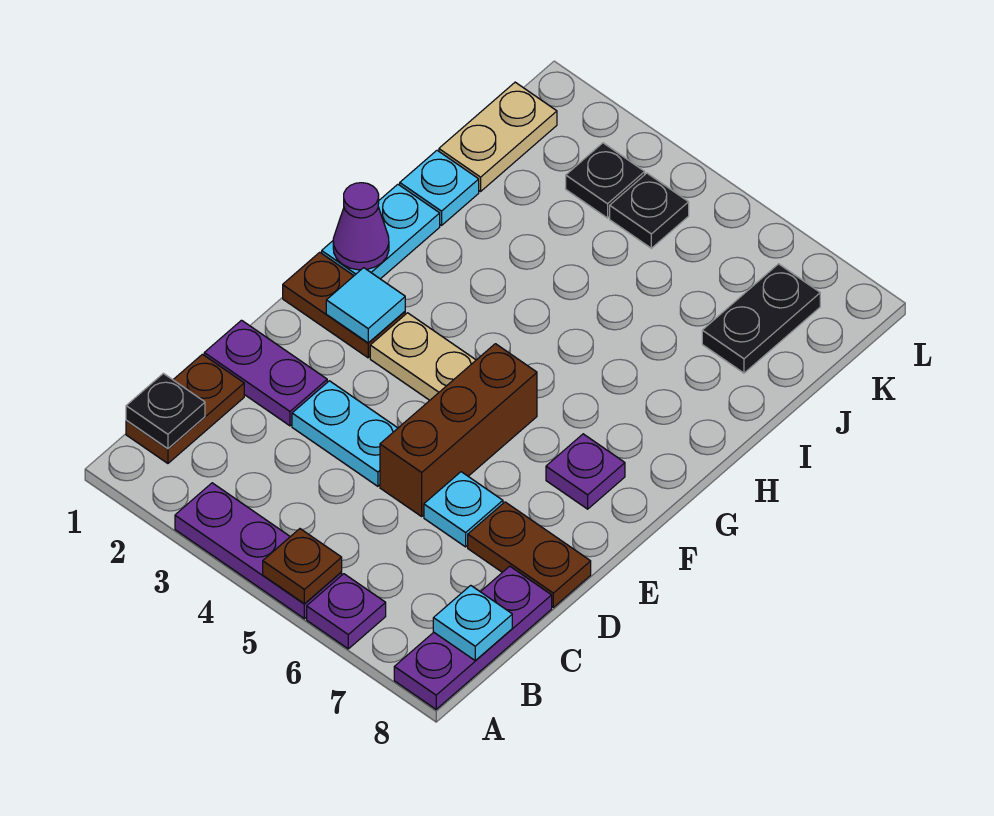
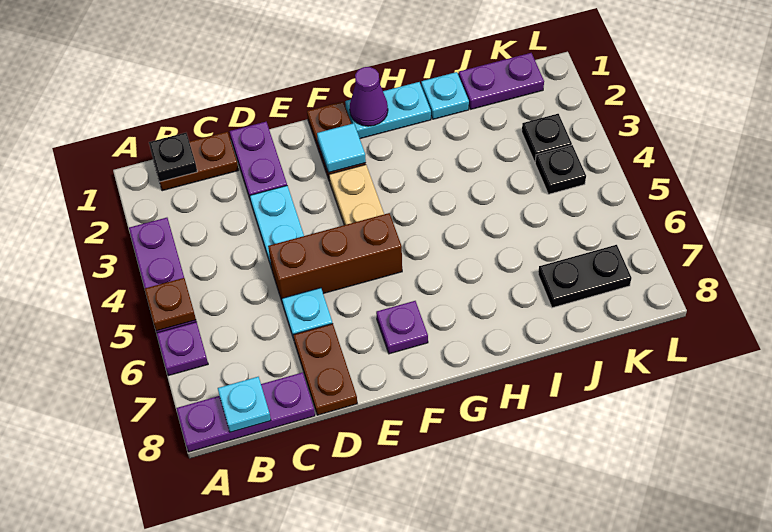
tan plate J1:K1 level 1 -> purple plate J1:K1 level 1

